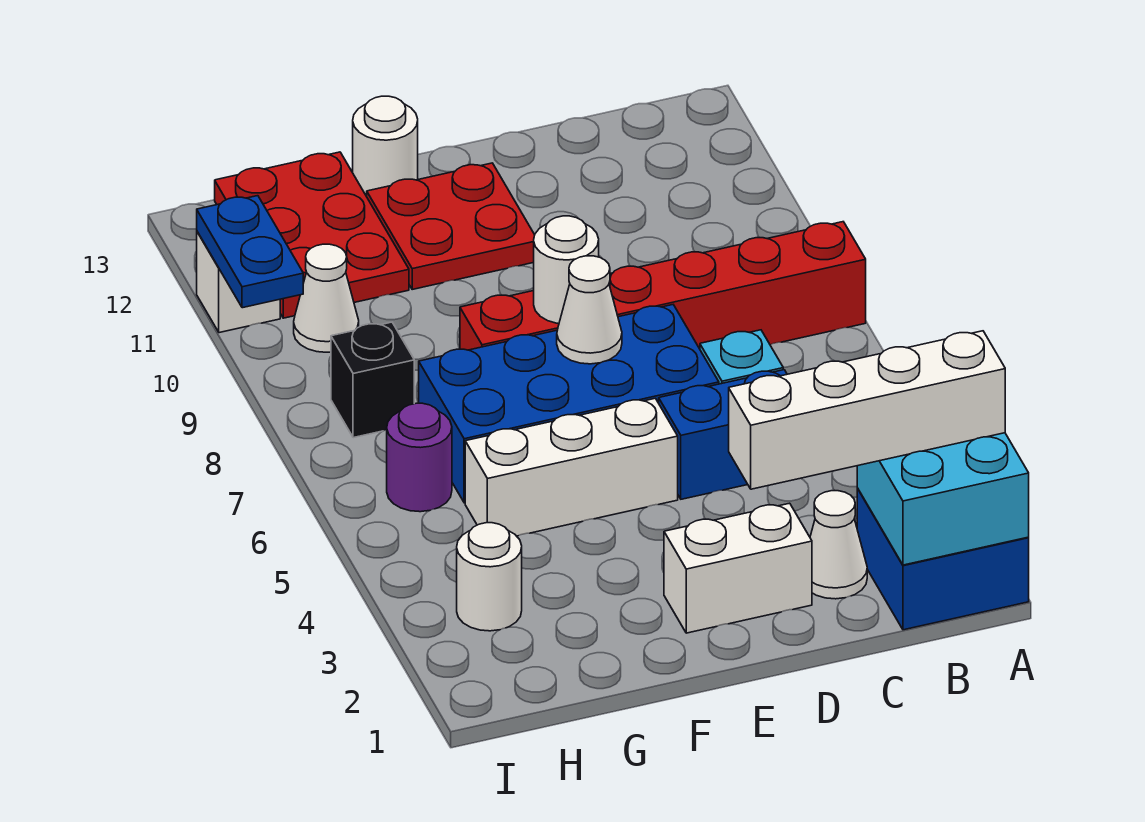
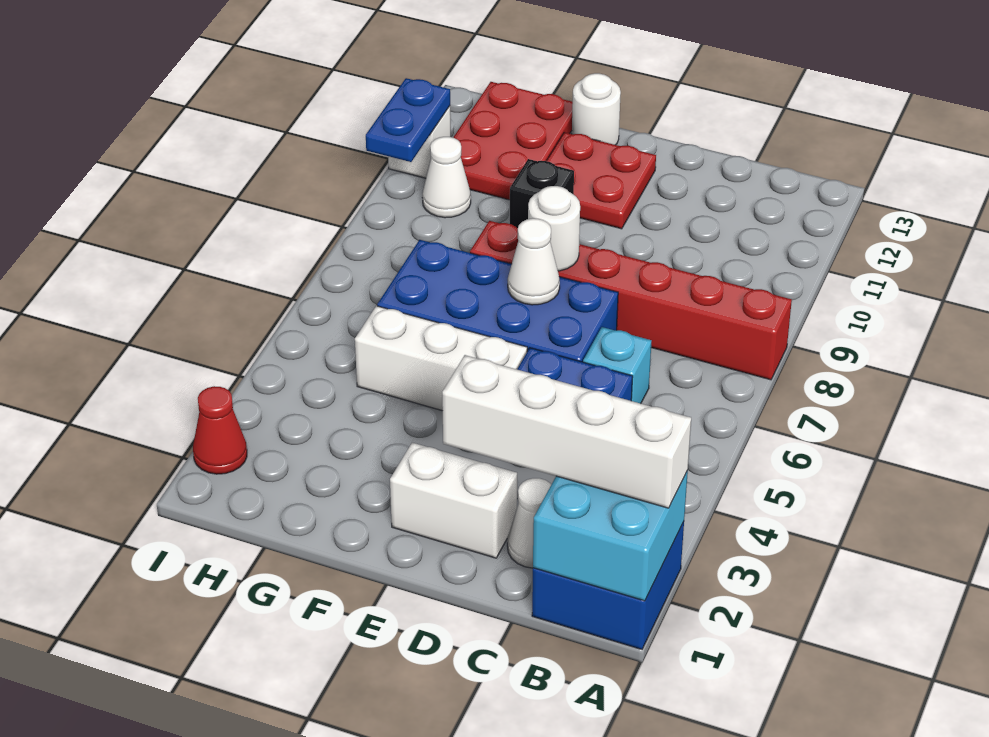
white round brick H3 level 1 -> none
purple round brick H6 level 1 -> none
black brick H8 level 1 -> black brick F10 level 1
none -> red cone I2 level 1

